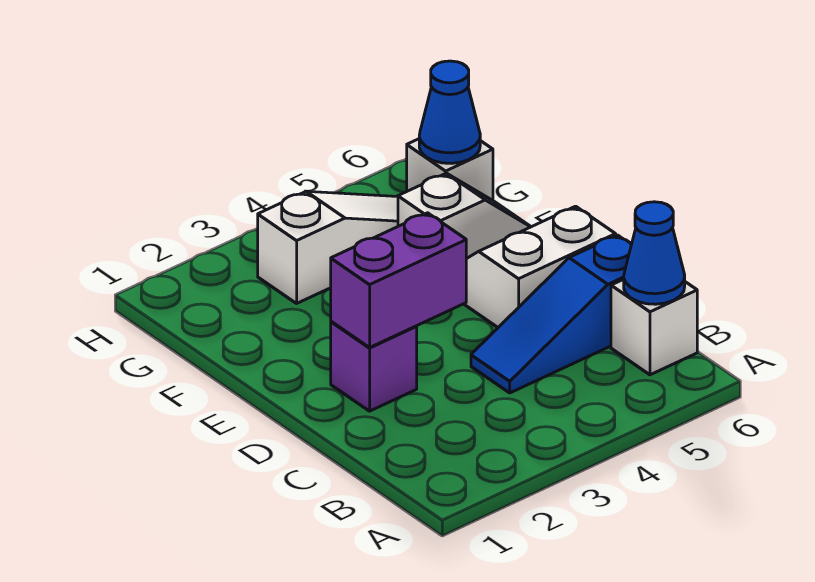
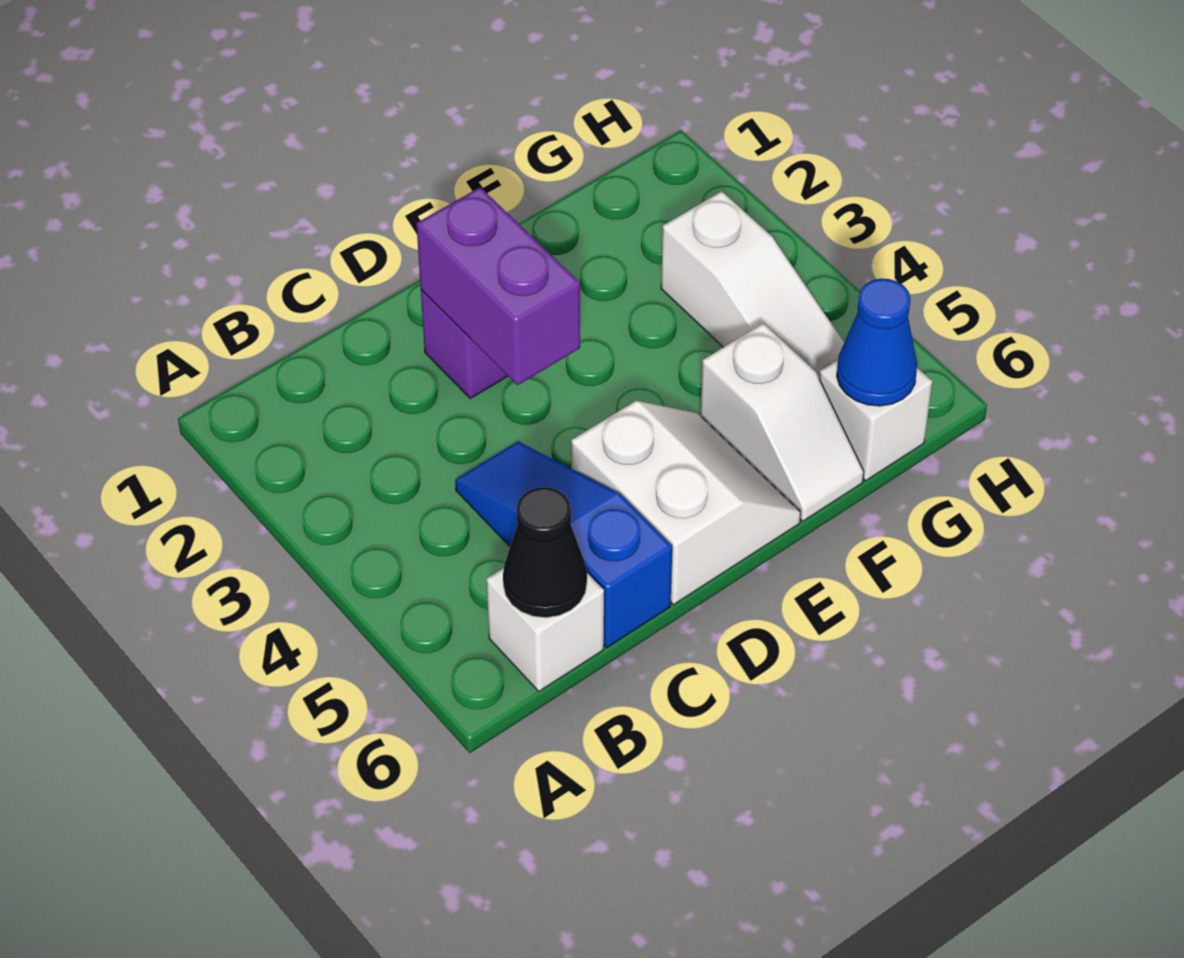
blue cone B6 level 2 -> black cone B6 level 2

